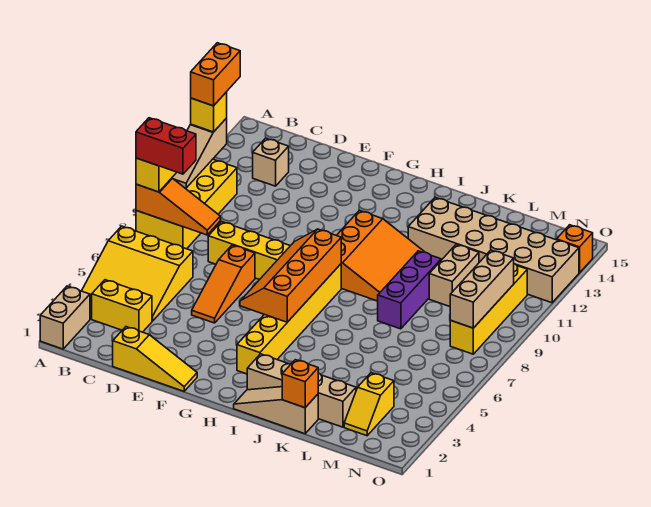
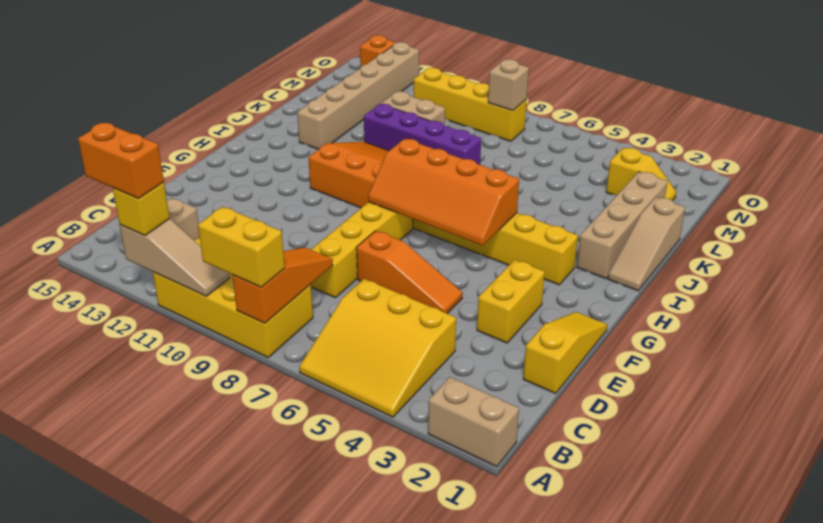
yellow slope A4:C6 level 1 top 6 -> yellow slope A4:C6 level 1 top C
red brick A8:B8 level 4 -> none
yellow brick B3:C3 level 1 -> yellow brick E3:F3 level 1
tan brick J12:O13 level 1 -> tan brick J13:O13 level 1
orange brick K1 level 2 -> none
purple brick K8:K10 level 1 -> purple brick K8:K11 level 1
tan brick N8:N10 level 2 -> tan brick N8 level 2

